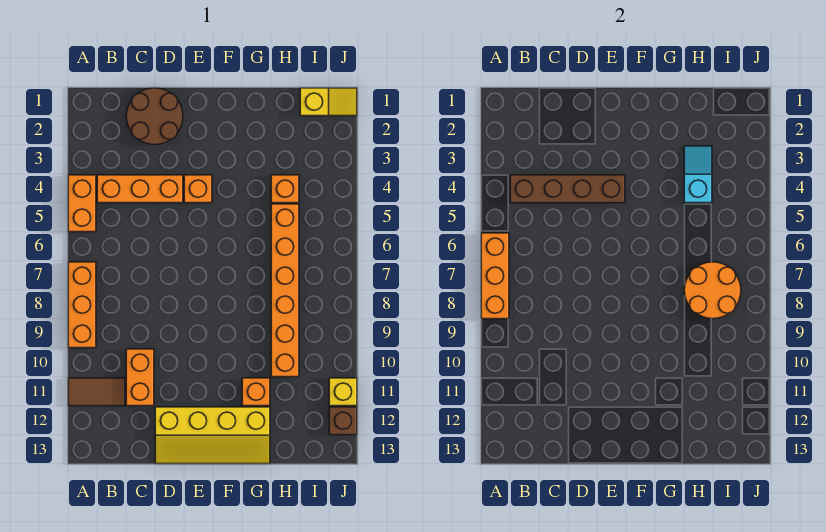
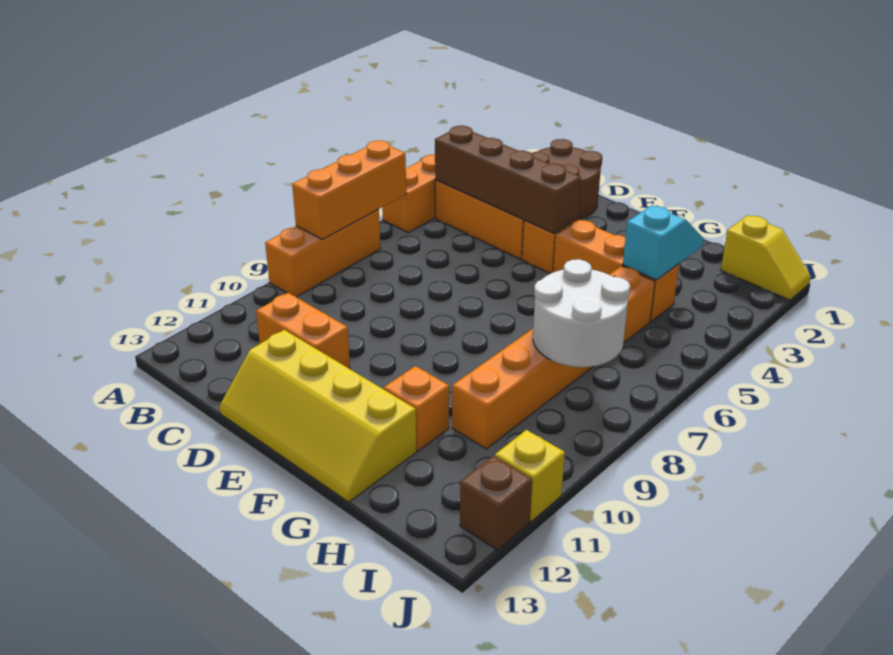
brown tile A11:B11 level 1 -> none
orange brick C10:C11 level 1 -> orange brick C11:D11 level 1
orange brick H4 level 1 -> orange brick F4:H4 level 1
orange round brick H7:I8 level 2 -> white round brick H7:I8 level 2

